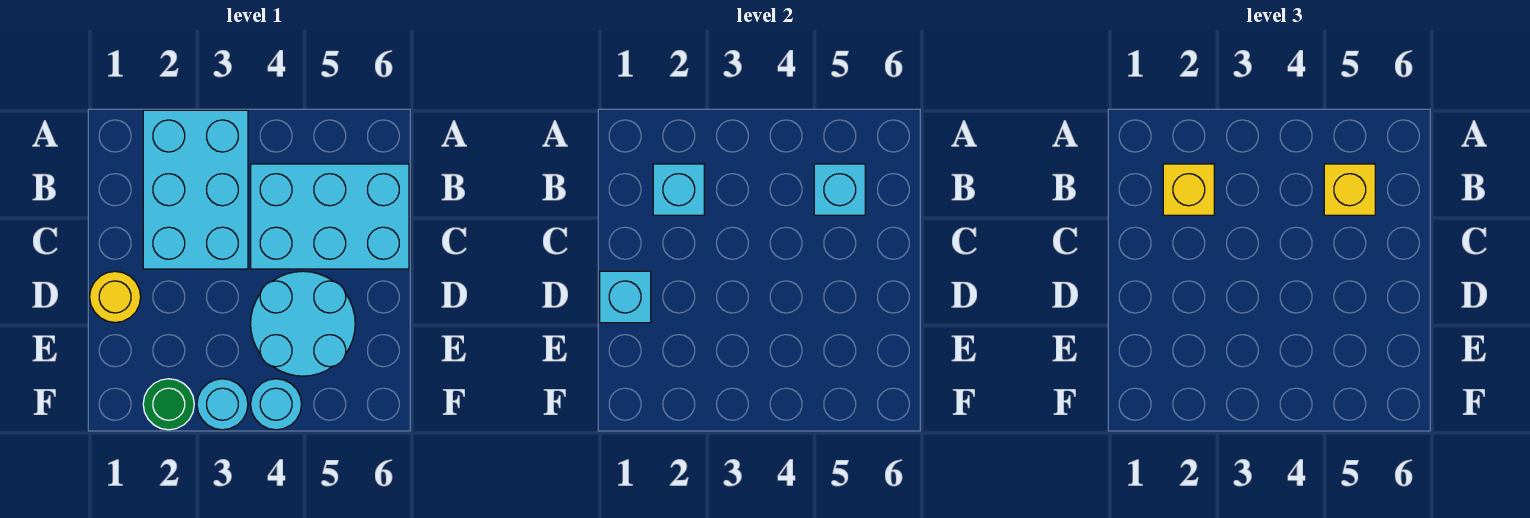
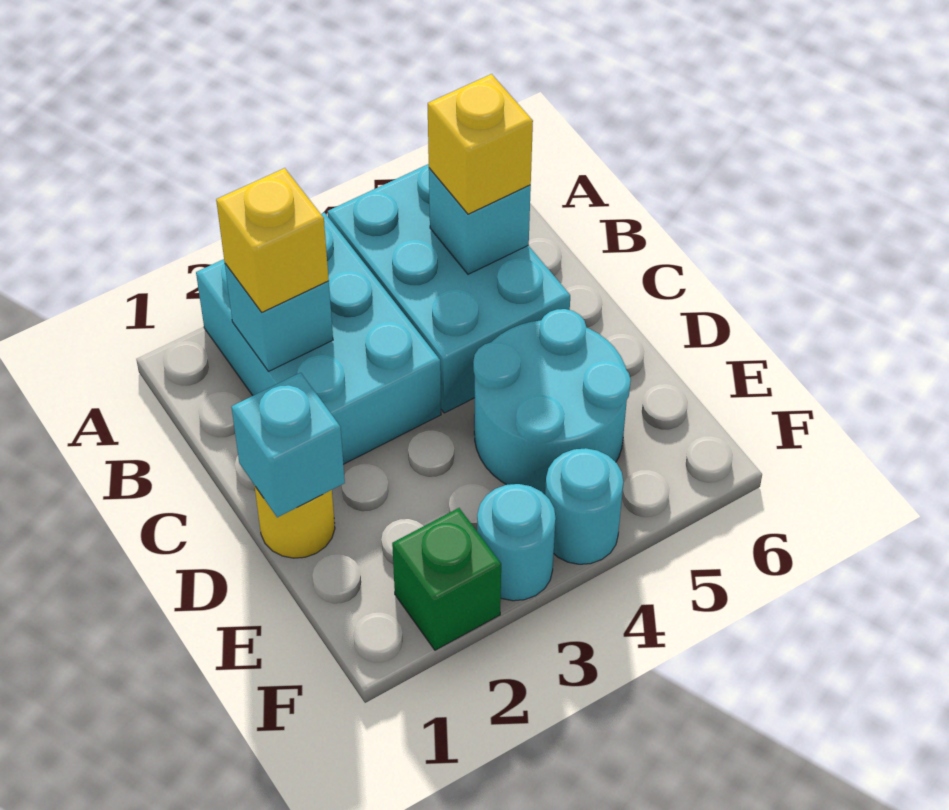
cyan brick B4:C6 level 1 -> cyan brick A4:C5 level 1
green round brick F2 level 1 -> green brick F2 level 1

